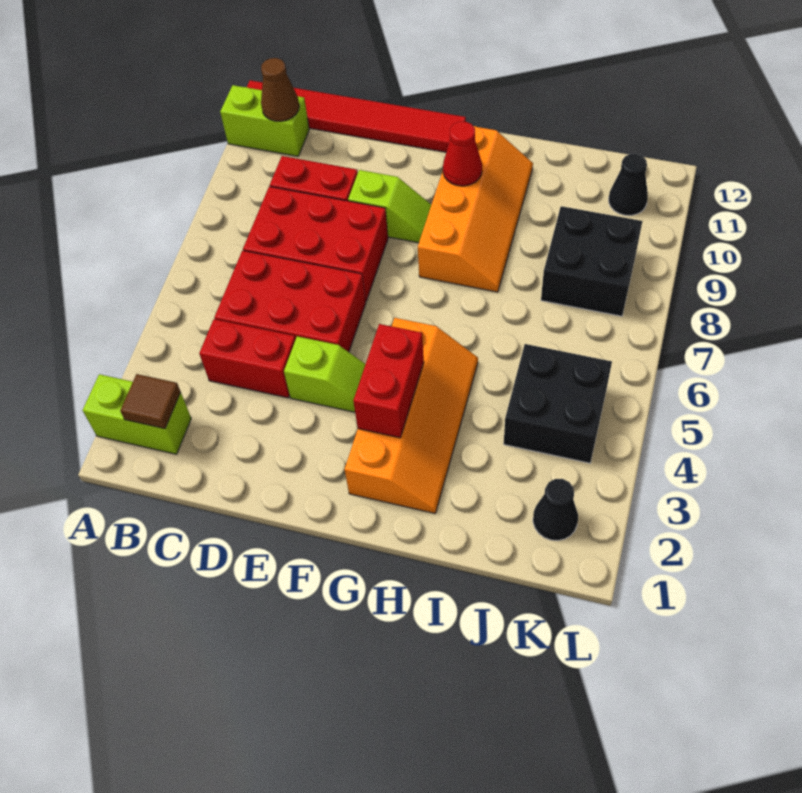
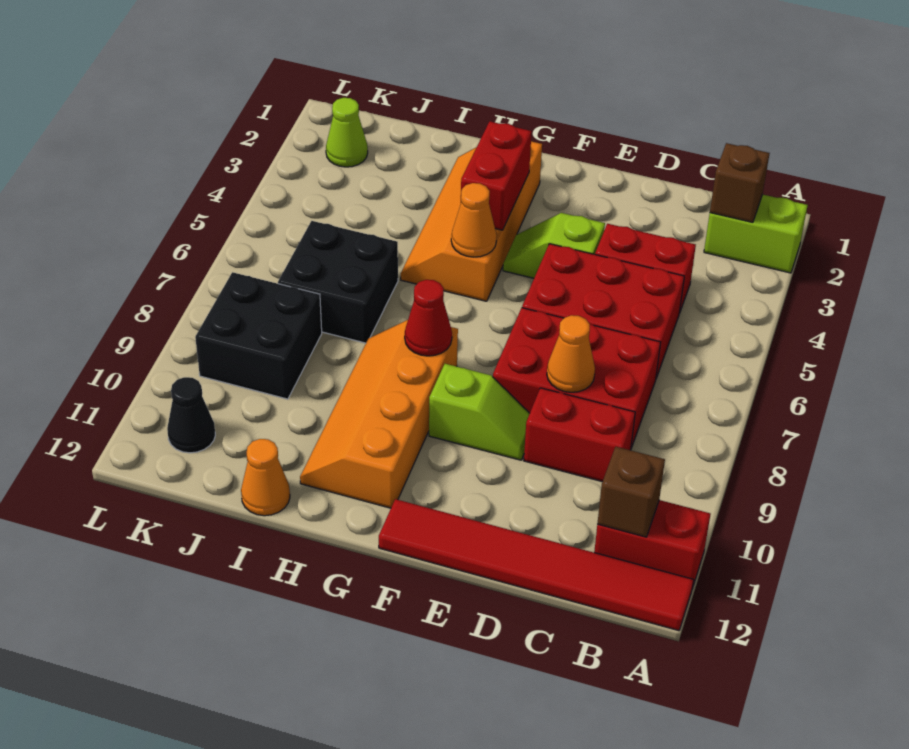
lime brick A11:B11 level 1 -> red brick A11:B11 level 1
brown tile B2 level 2 -> brown brick B2 level 2
brown cone B11 level 2 -> brown brick B11 level 2
none -> orange cone D8 level 2
lime slope E9:F9 level 1 top E -> lime slope E9:F9 level 1 top F
none -> orange cone G5 level 2
red cone G10 level 2 -> red cone G8 level 2
none -> orange cone I12 level 1
black brick J4:K5 level 1 -> black brick I6:J7 level 1
black cone K2 level 1 -> lime cone K2 level 1

